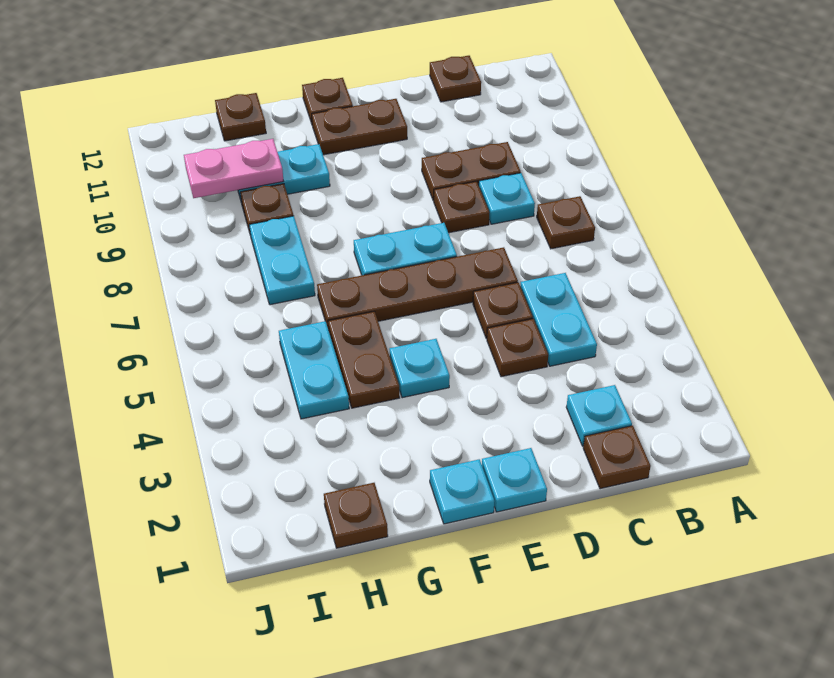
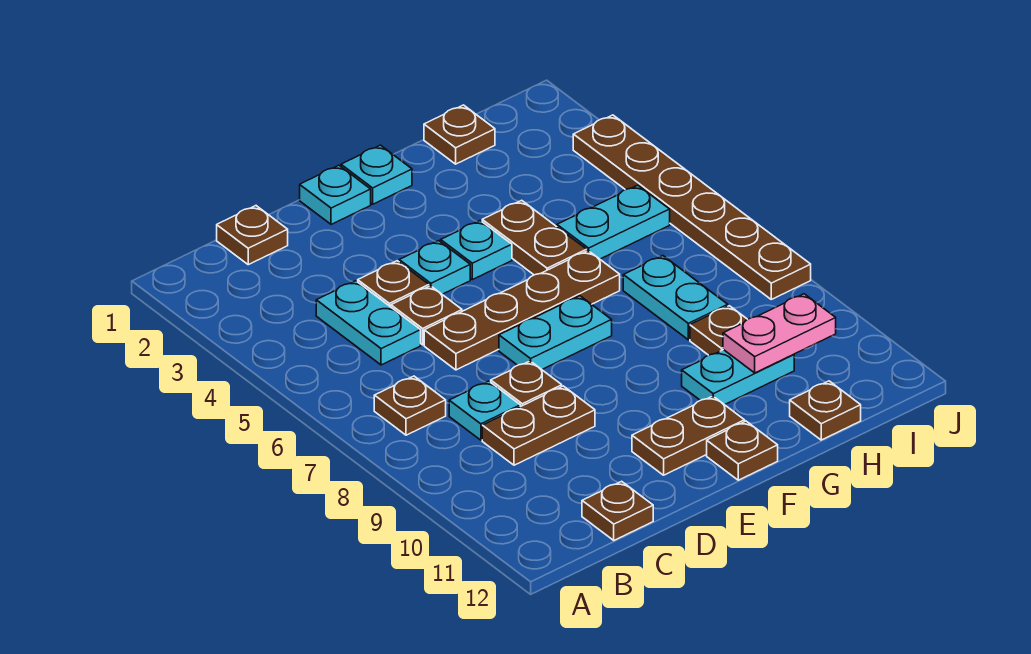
cyan plate C2 level 1 -> cyan plate E4 level 1
cyan plate H4:H5 level 1 -> cyan plate H5:I5 level 1
none -> brown plate J3:J8 level 1

